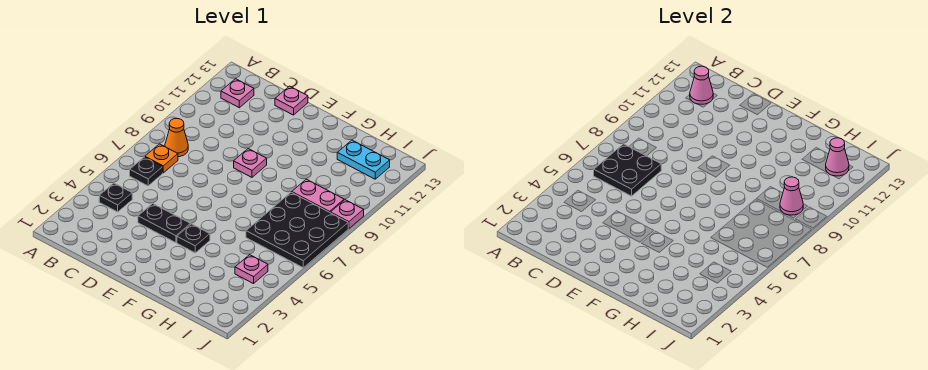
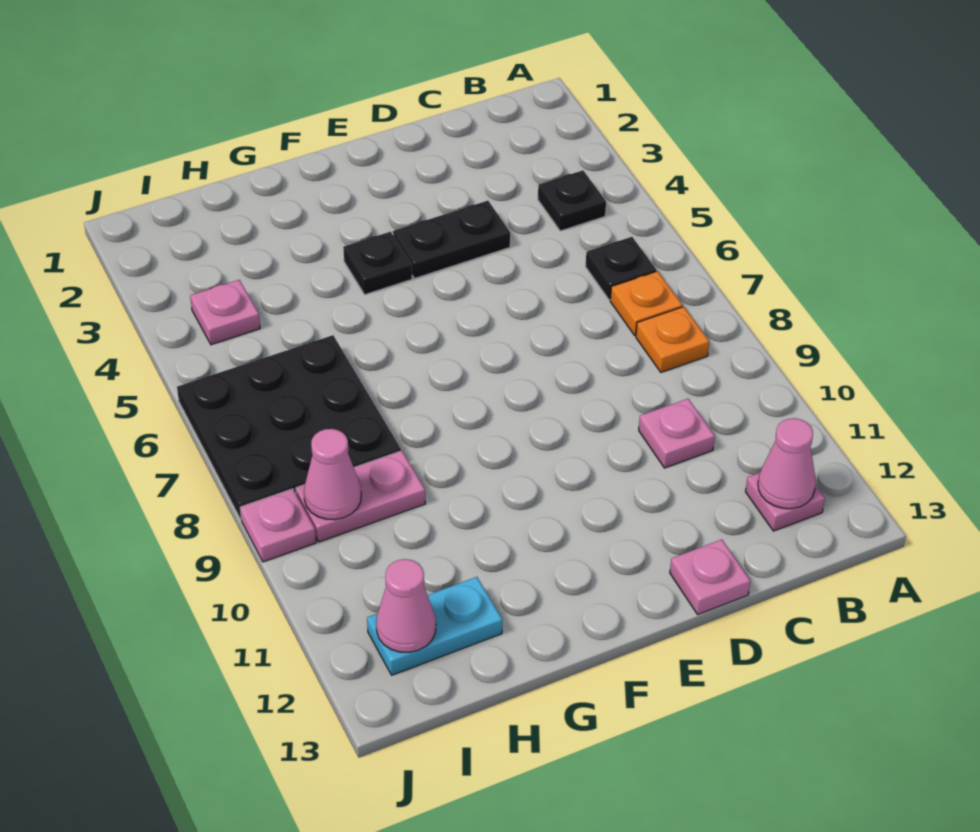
black plate B6:C7 level 2 -> none
orange cone B8 level 1 -> orange plate B8 level 1
pink plate E9 level 1 -> pink plate C10 level 1

